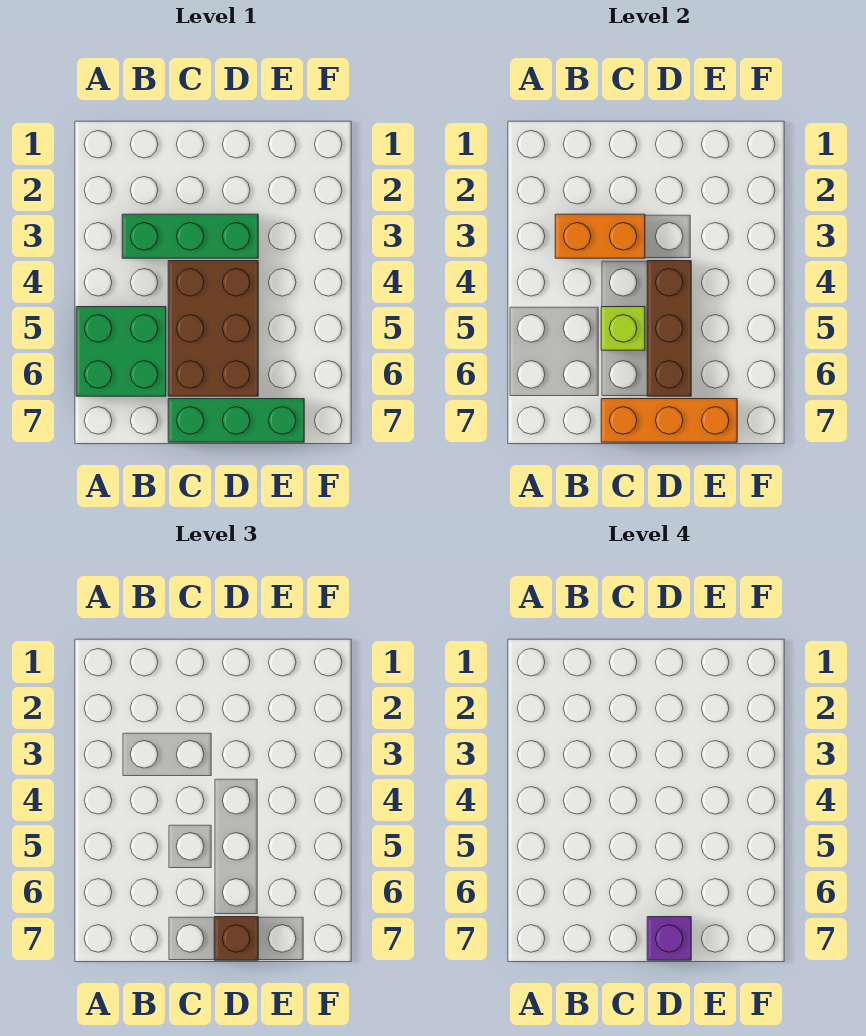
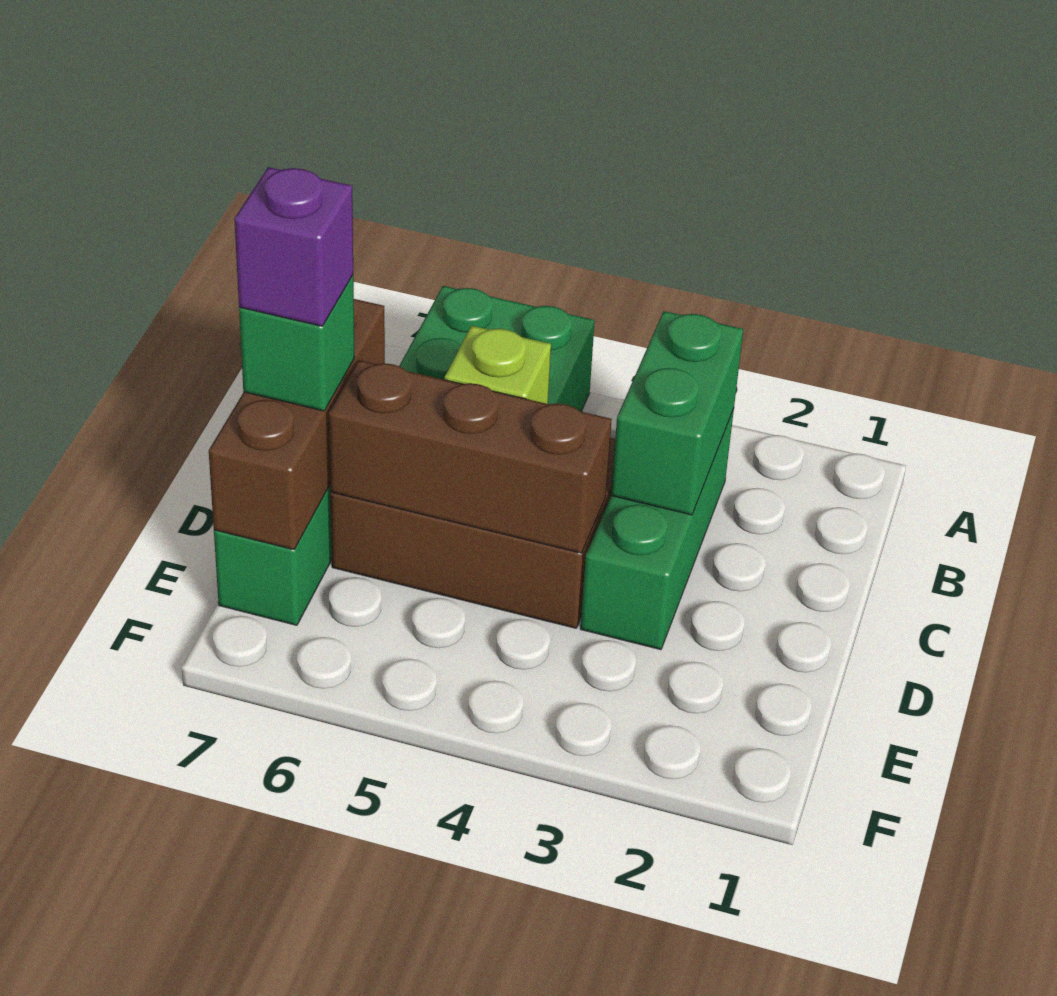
orange brick B3:C3 level 2 -> green brick B3:C3 level 2
orange brick C7:E7 level 2 -> brown brick C7:E7 level 2
brown brick D7 level 3 -> green brick D7 level 3

